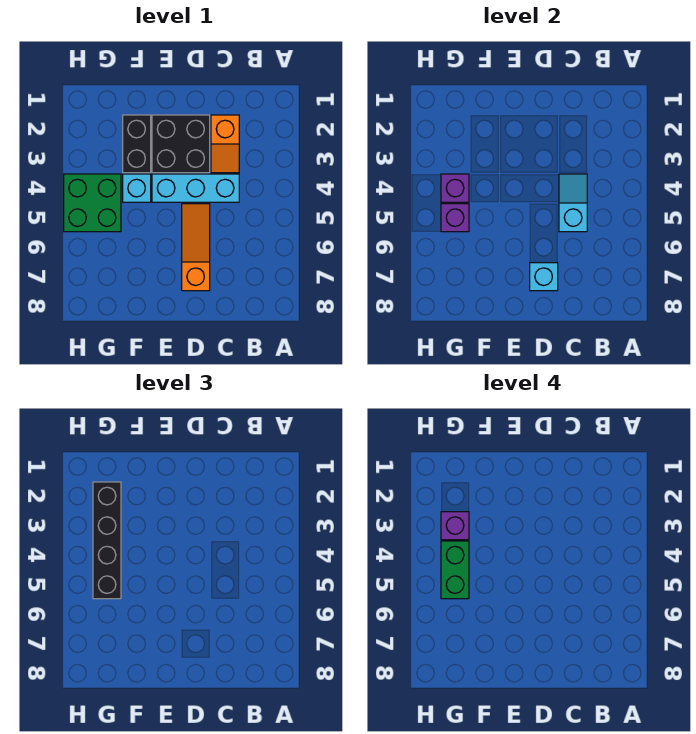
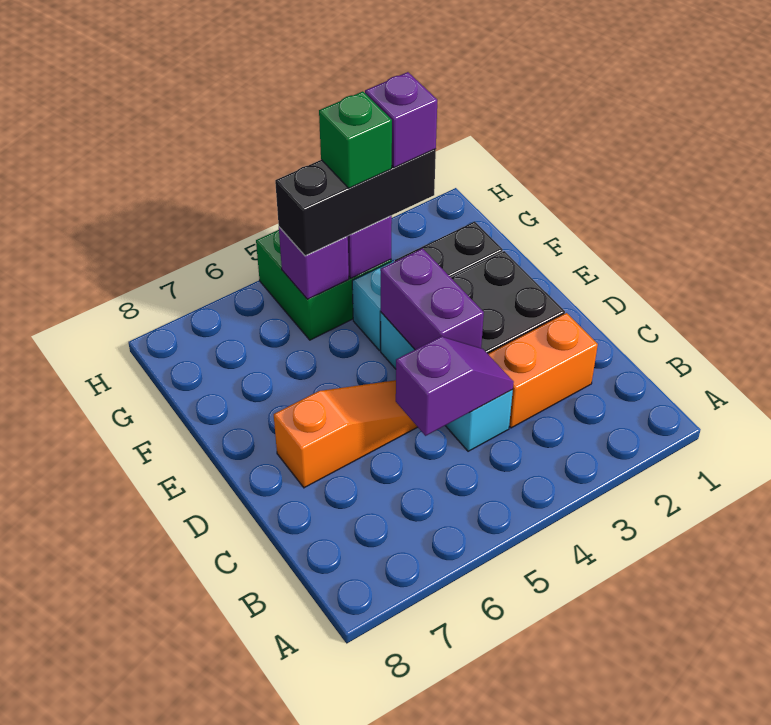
orange slope C2:C3 level 1 top 2 -> orange brick C2:C3 level 1
cyan slope C4:C5 level 2 top 5 -> purple slope C4:C5 level 2 top 5
none -> purple brick D4:E4 level 2
cyan brick D7 level 2 -> none
black brick G2:G5 level 3 -> black brick G3:G5 level 3
green brick G4:G5 level 4 -> green brick G4 level 4

